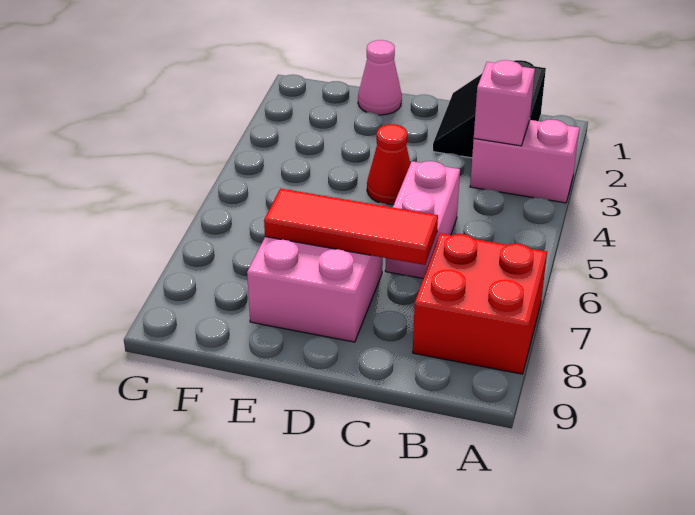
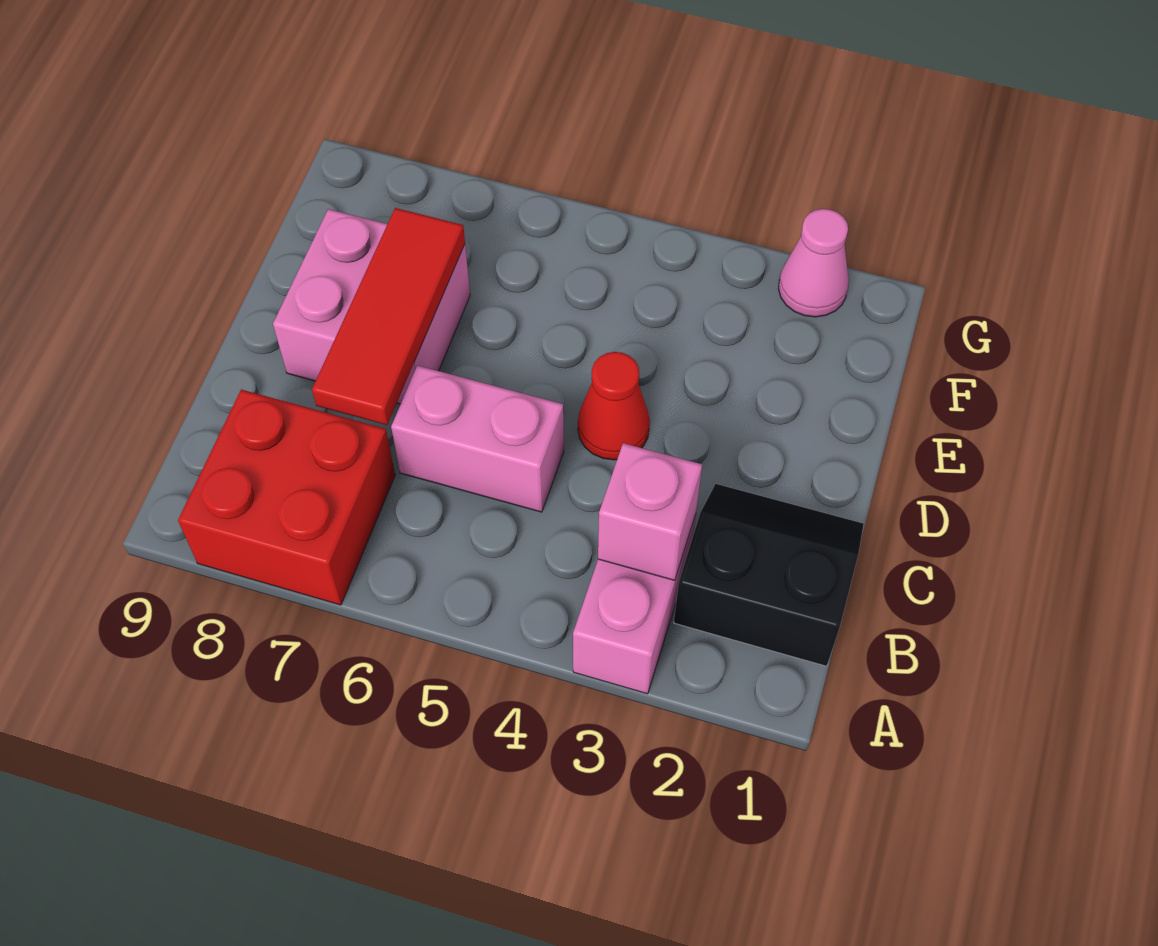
pink cone E1 level 1 -> pink cone G2 level 1

